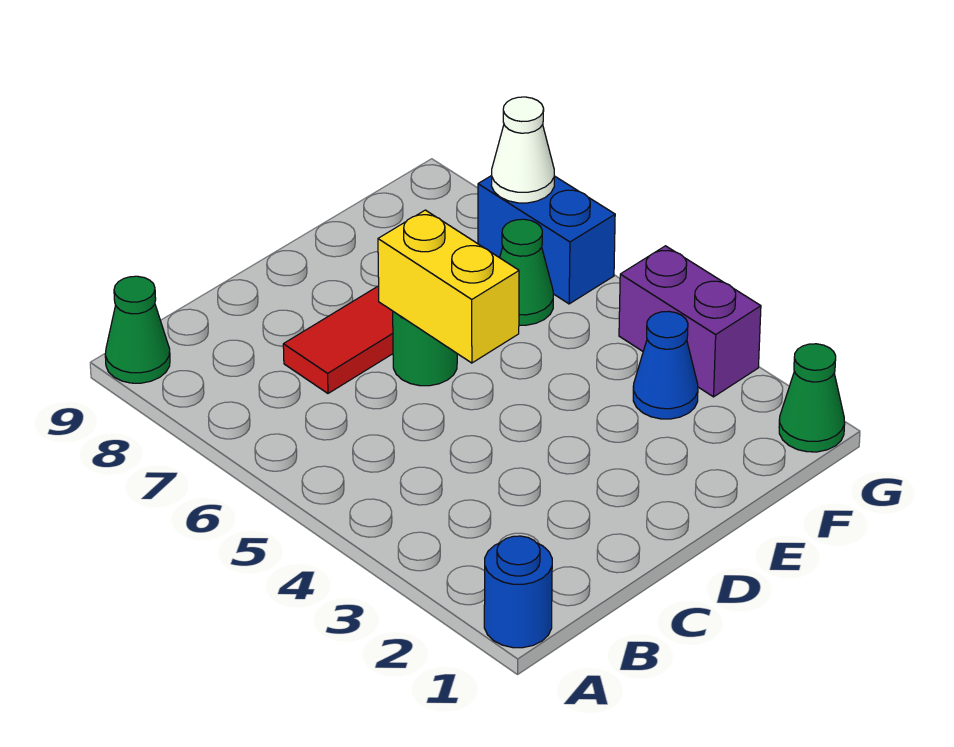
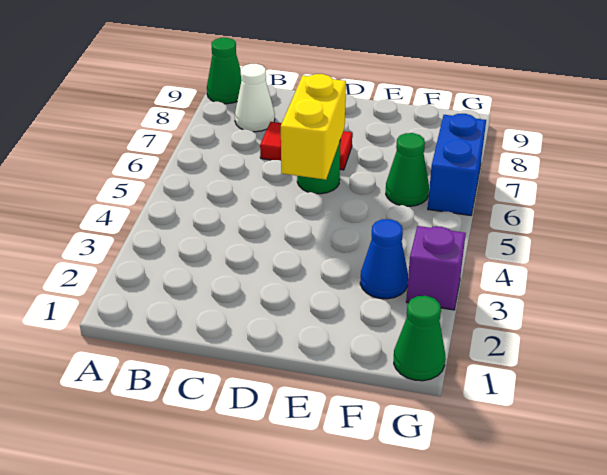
blue round brick A1 level 1 -> none
purple brick G3:G4 level 1 -> purple brick G3 level 1
white cone G7 level 2 -> white cone B8 level 1

